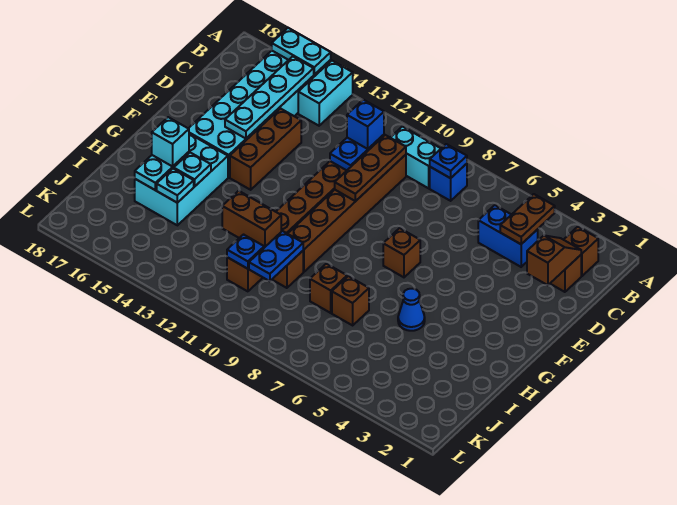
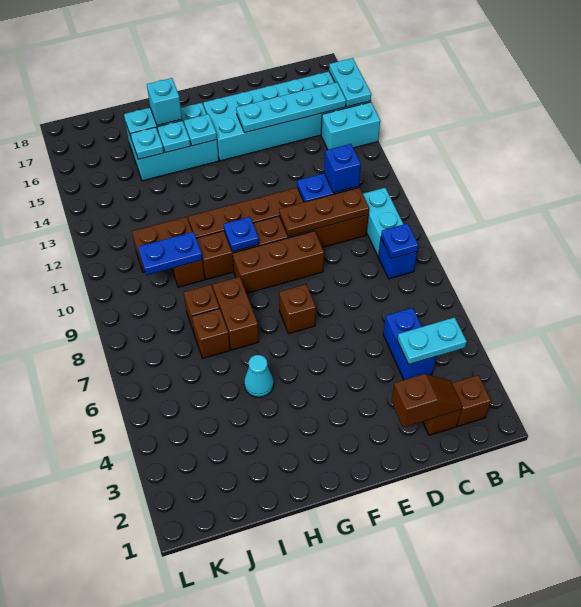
brown plate B4:C4 level 2 -> cyan plate B4:C4 level 2
brown brick D14:F14 level 1 -> brown brick E9:G9 level 1
none -> cyan plate G15 level 2
blue cone H5 level 1 -> cyan cone H5 level 1
brown brick I11:I12 level 2 -> brown brick H7:H8 level 1
blue plate J11 level 2 -> blue plate G10 level 2

